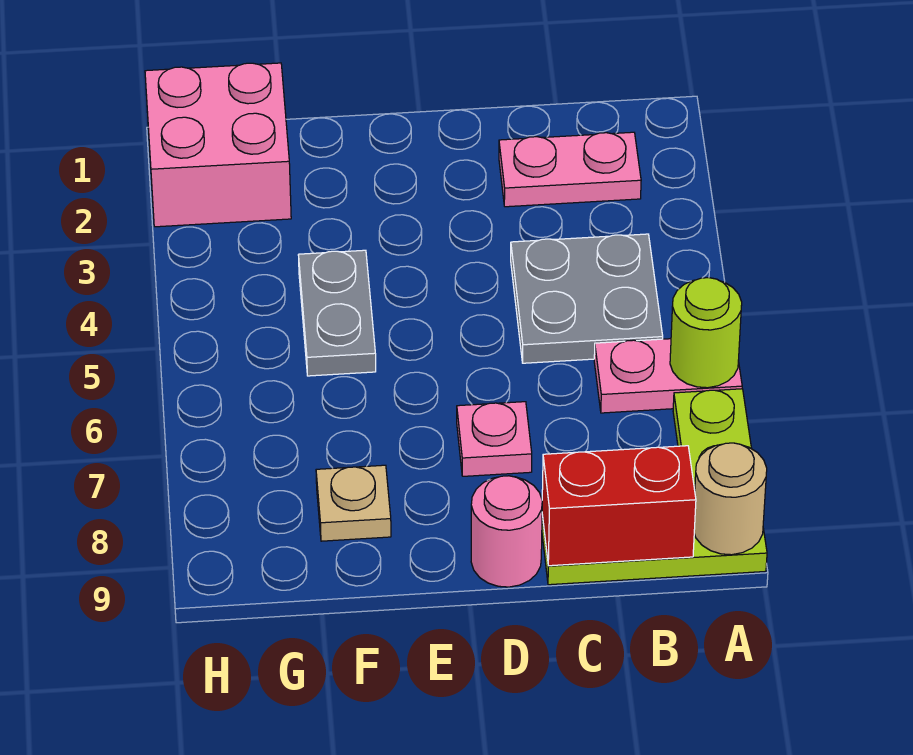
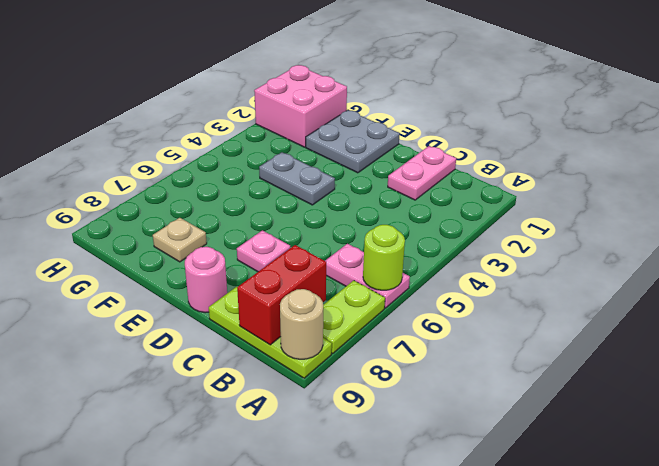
pink plate B2:C2 level 1 -> pink plate C1:C2 level 1
grey plate B4:C5 level 1 -> grey plate E1:F2 level 1
red brick B9:C9 level 2 -> red brick B8:B9 level 2
grey plate F4:F5 level 1 -> grey plate E4:F4 level 1

